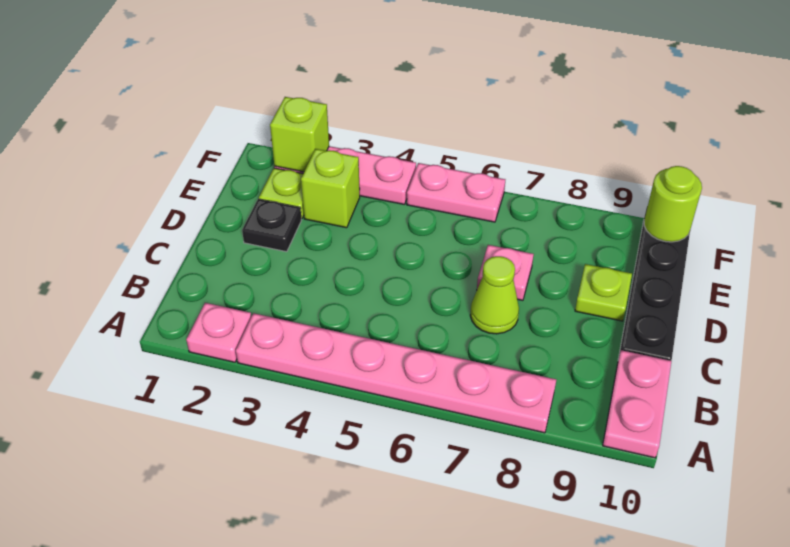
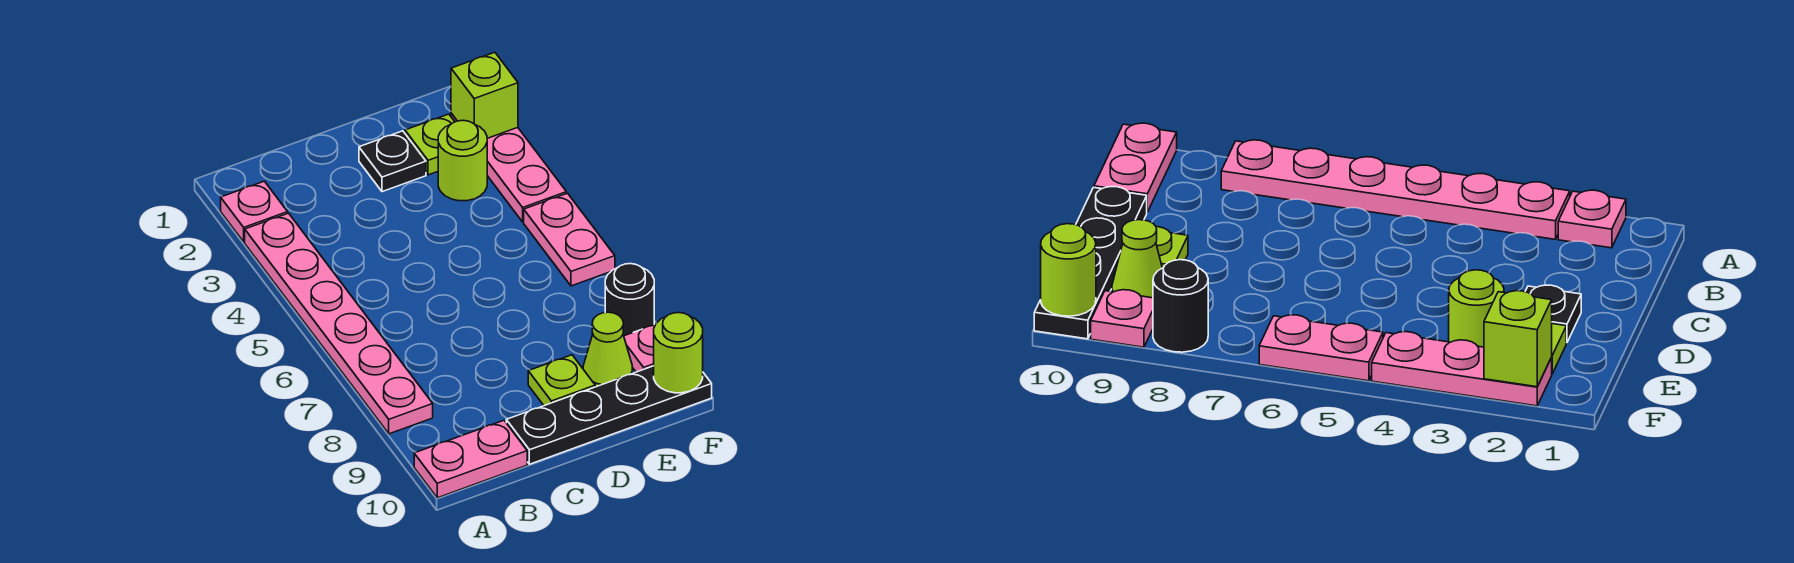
lime cone C7 level 1 -> lime cone E9 level 1
pink plate D7 level 1 -> pink plate F9 level 1
lime brick E3 level 1 -> lime round brick E3 level 1
none -> black round brick F8 level 1

